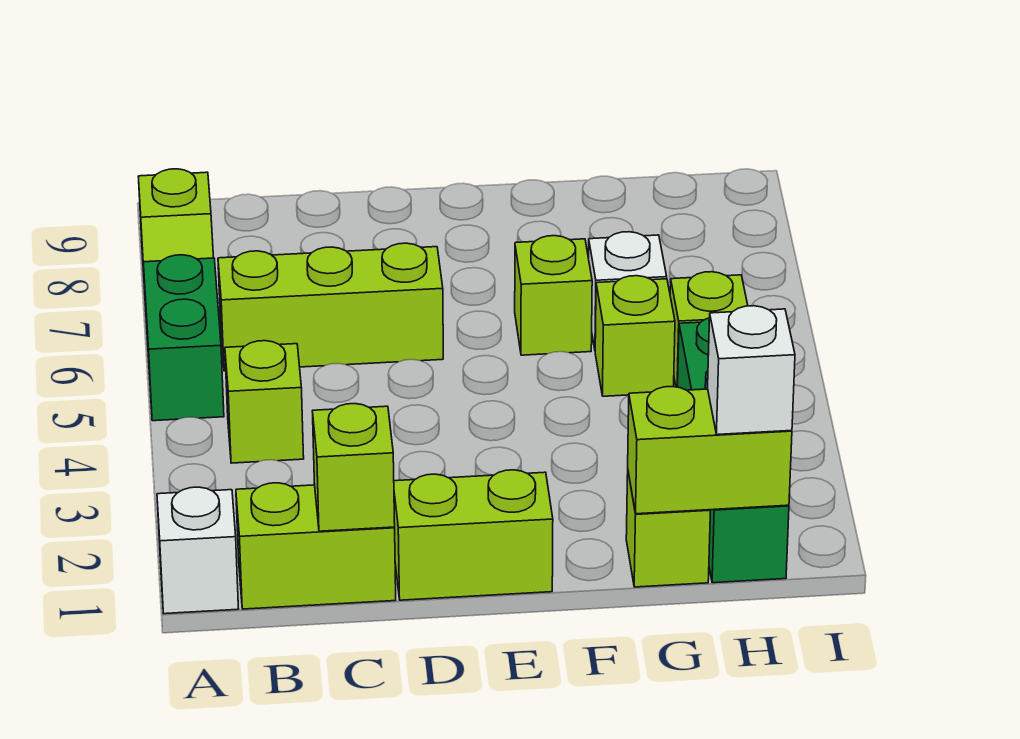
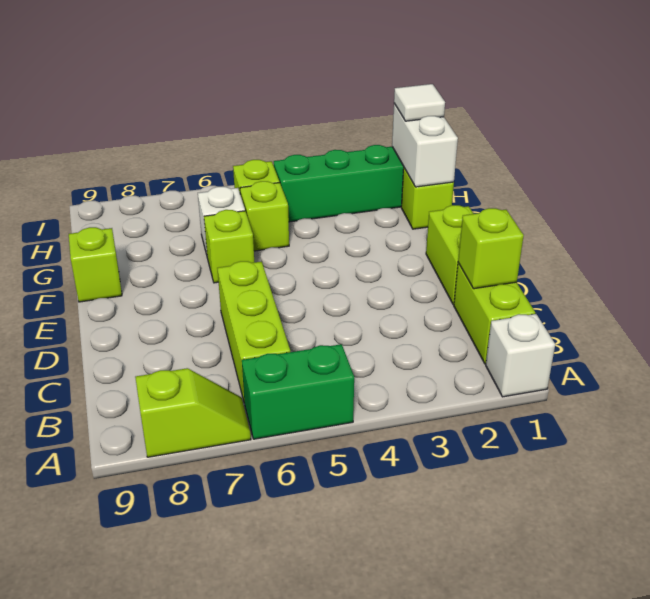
lime brick B4 level 1 -> lime brick F9 level 1
lime brick G1:H1 level 2 -> white brick G1:H1 level 2
white brick H1 level 3 -> white tile H1 level 3

